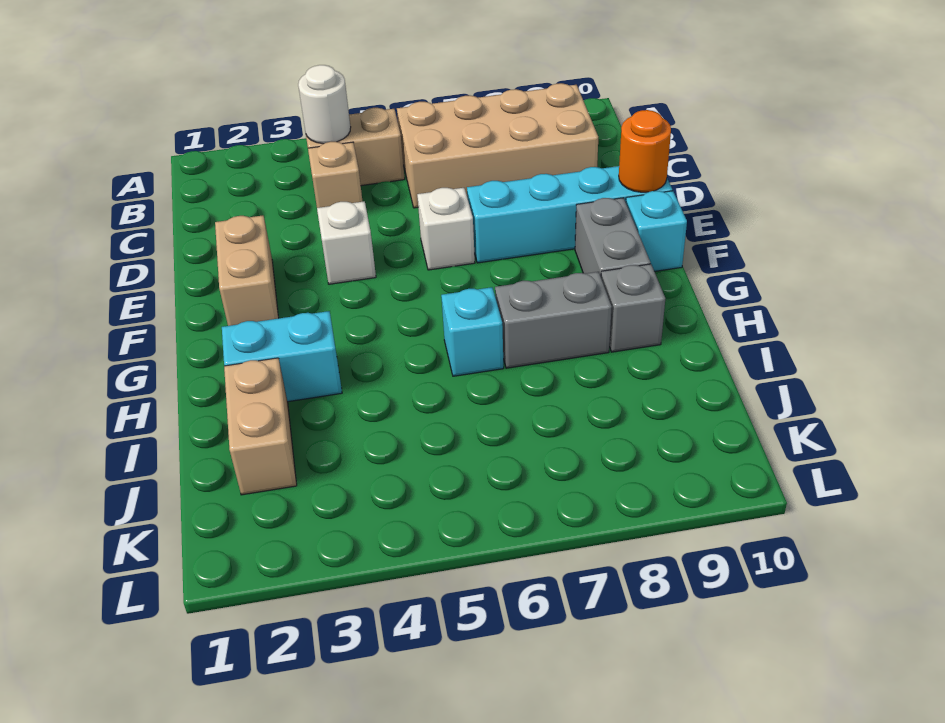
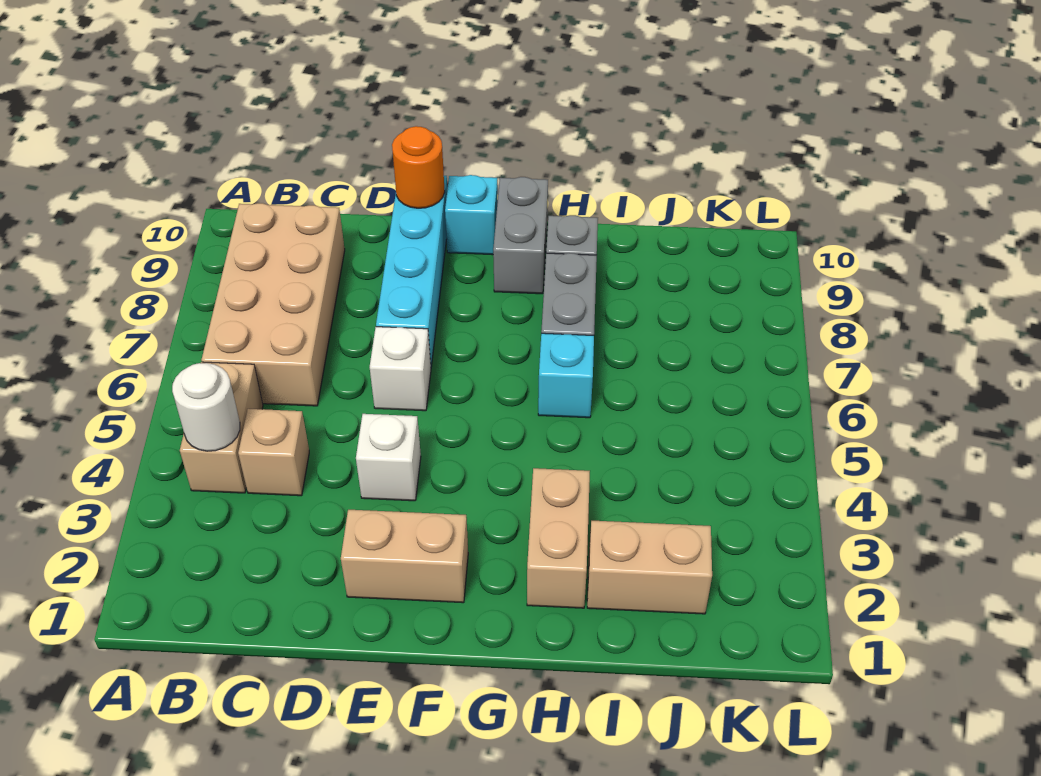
grey brick F9:G9 level 1 -> grey brick G9:G10 level 1
cyan brick H2:H3 level 1 -> tan brick H2:H3 level 1

